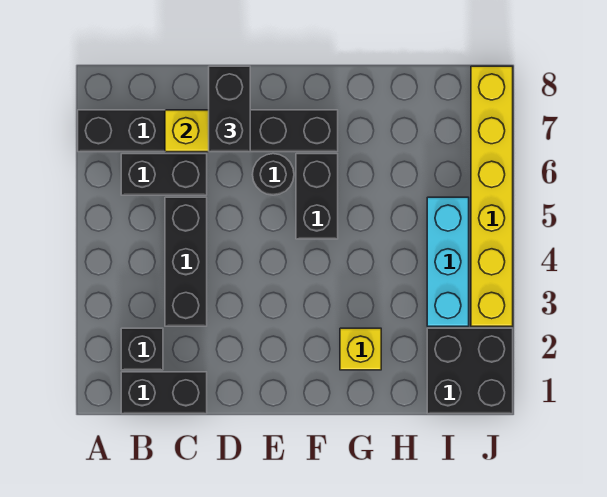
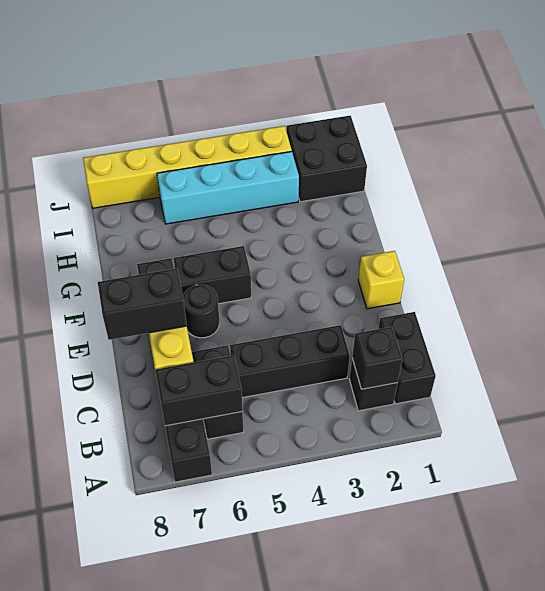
none -> black brick B2 level 2
none -> black brick B6:B7 level 2
yellow brick G2 level 1 -> yellow brick E1 level 1
cyan brick I3:I5 level 1 -> cyan brick I3:I6 level 1

